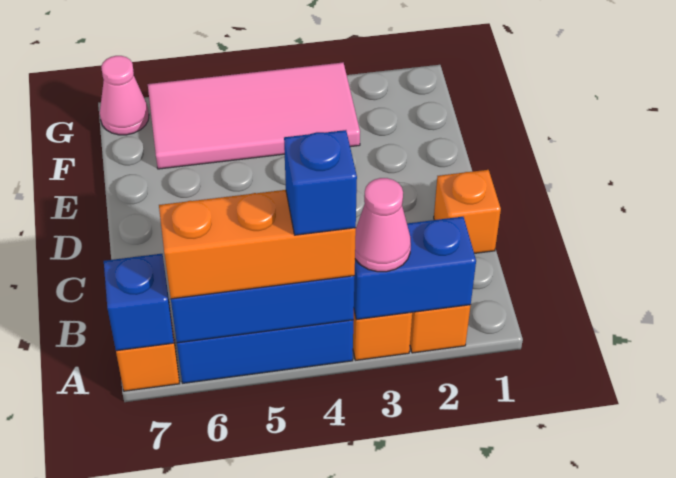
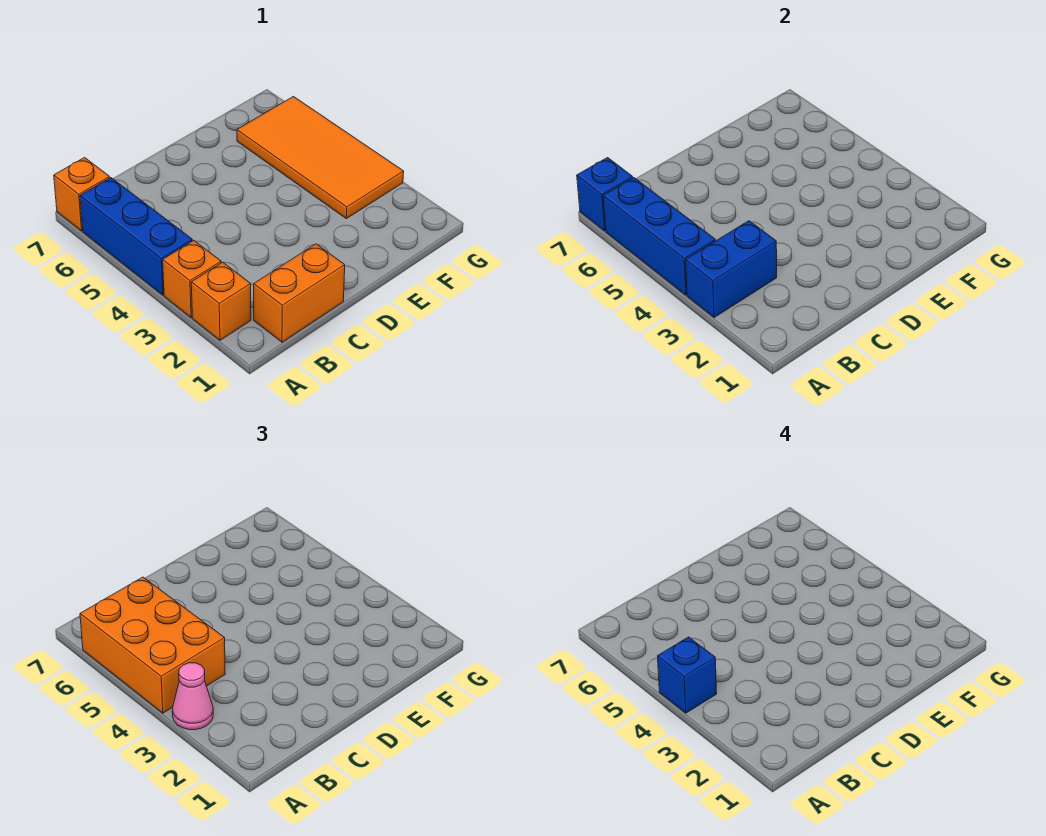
blue brick A2:A3 level 2 -> blue brick A3:B3 level 2
orange brick A4:A6 level 3 -> orange brick A4:B6 level 3
orange brick C1 level 1 -> orange brick B1:C1 level 1
pink tile F3:G6 level 1 -> orange tile F3:G6 level 1
pink cone G7 level 1 -> none

